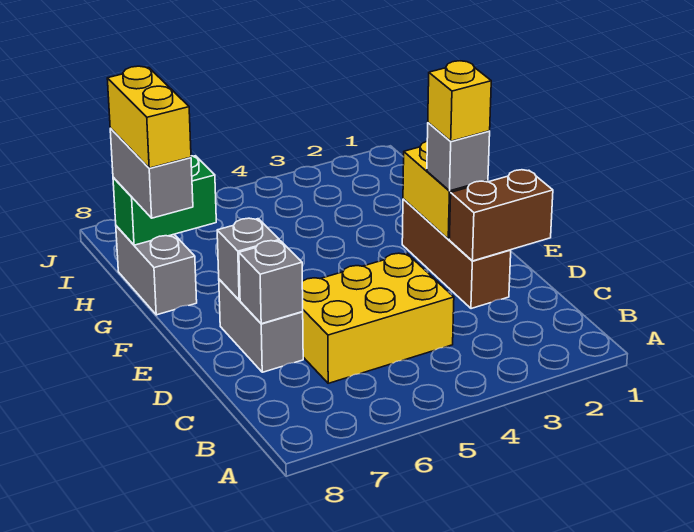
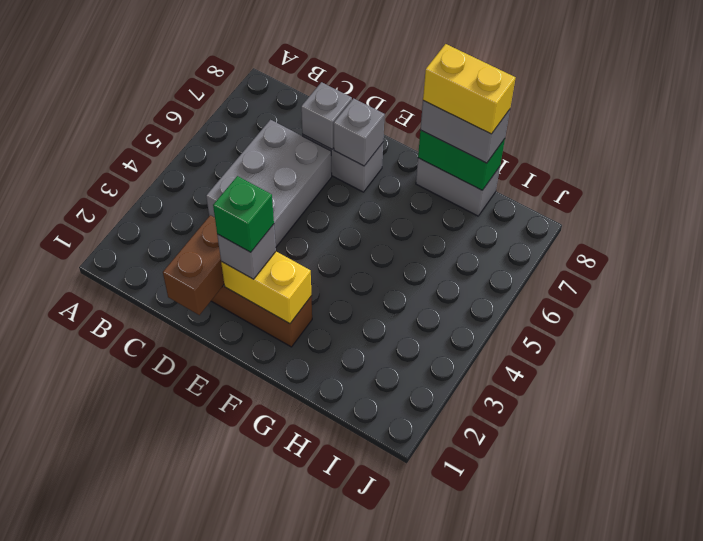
yellow brick C4:D6 level 1 -> grey brick C4:D6 level 1
yellow brick E2 level 4 -> green brick E2 level 4
green brick H7:H8 level 2 -> green brick G8:H8 level 2

